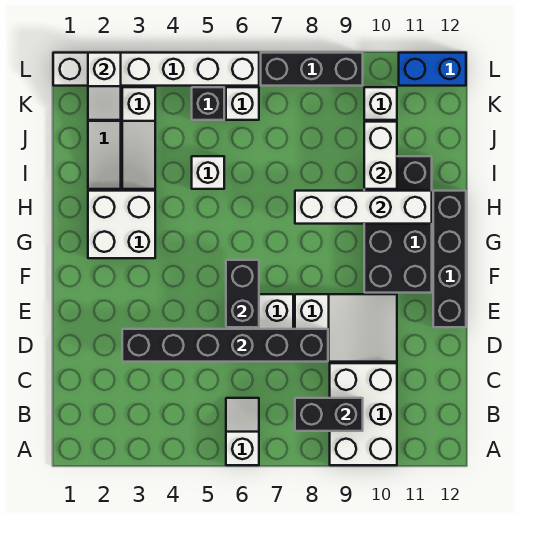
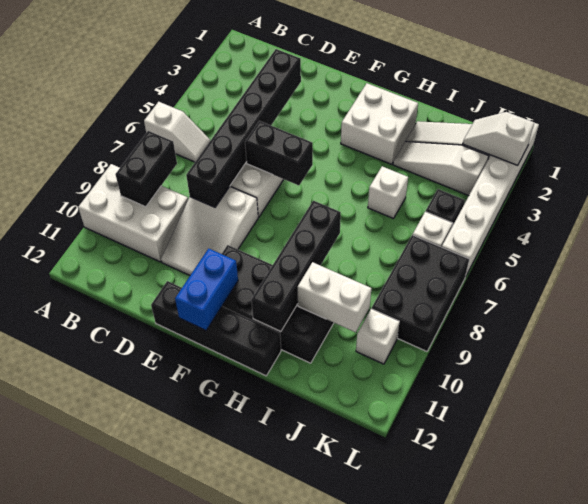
white brick H8:H11 level 2 -> black brick H8:H11 level 2
black brick L7:L9 level 1 -> black brick K7:L9 level 1
blue brick L11:L12 level 1 -> blue brick F11:F12 level 2

